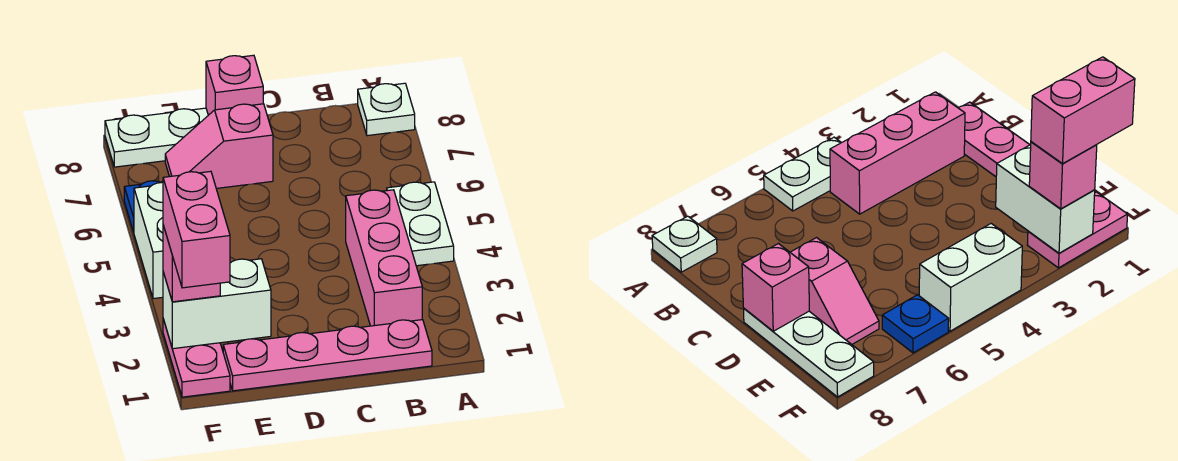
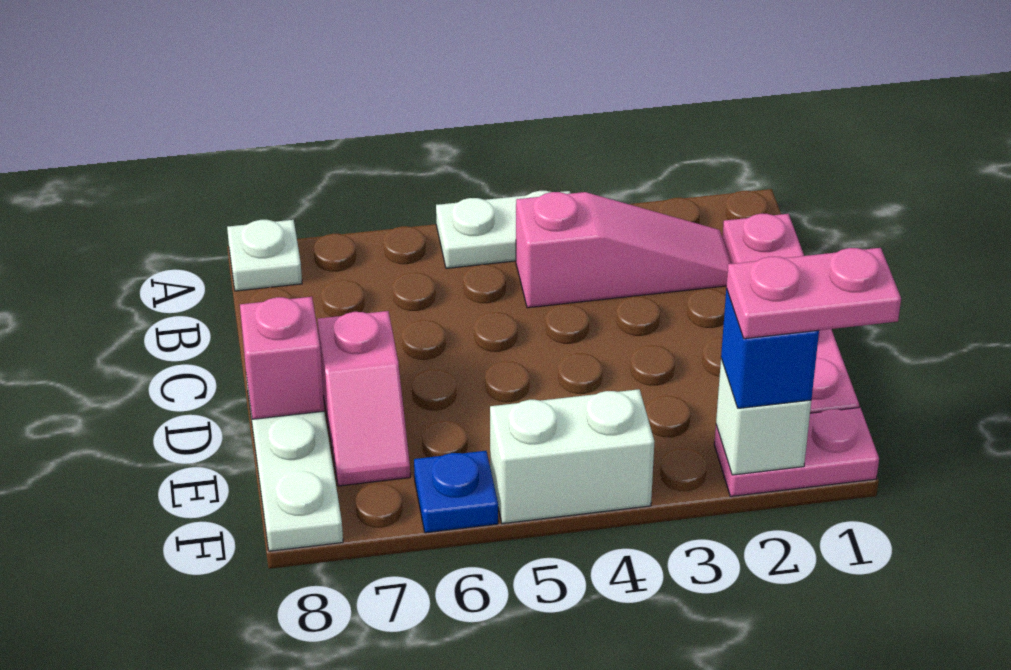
pink brick B2:B4 level 1 -> pink slope B2:B4 level 1 top 4
white brick E2:F2 level 2 -> white brick F2 level 2
pink brick F1:F2 level 4 -> pink plate F1:F2 level 4
pink brick F2 level 3 -> blue brick F2 level 3

